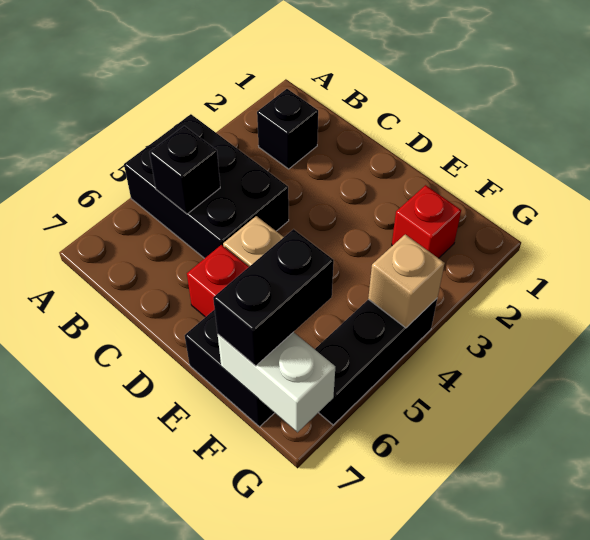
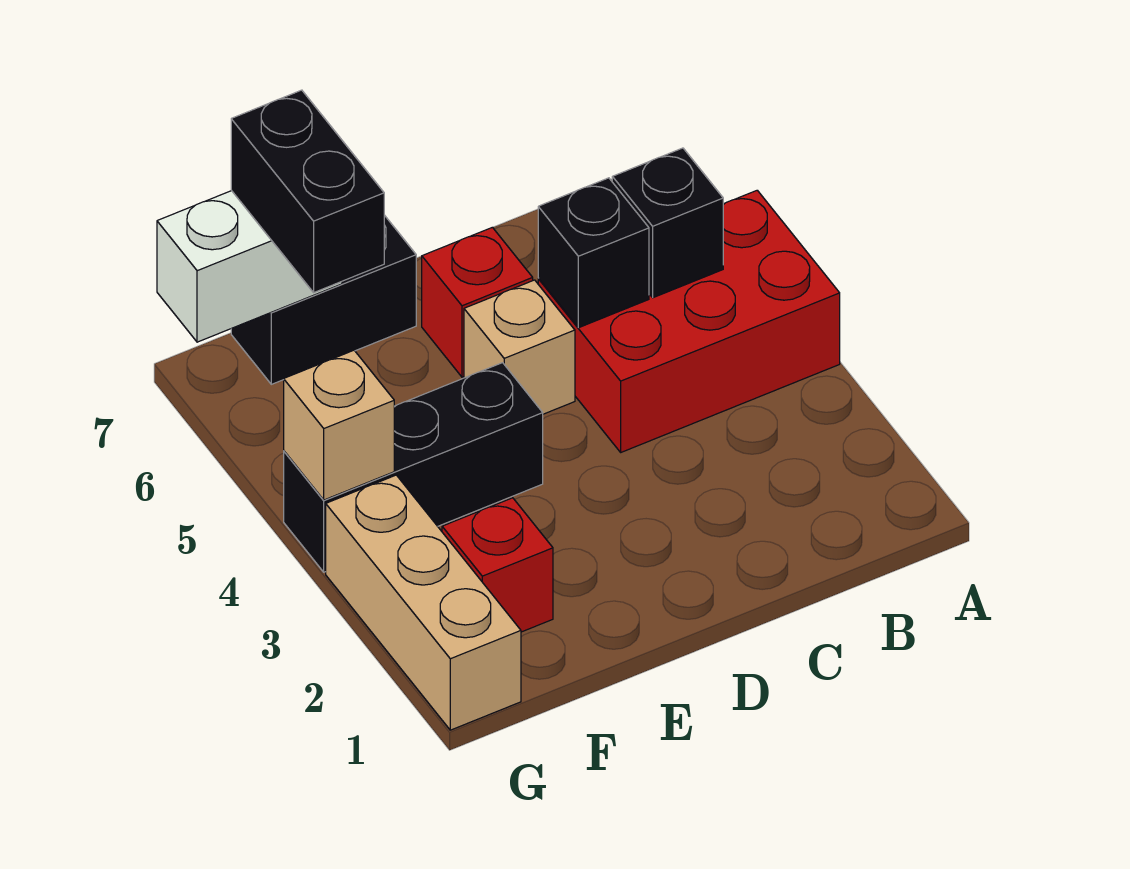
black brick A4:C5 level 1 -> red brick A4:C5 level 1
black brick B2 level 1 -> black brick C5 level 2
none -> tan brick G1:G3 level 1
black brick G4:G6 level 1 -> black brick E4:G4 level 1

